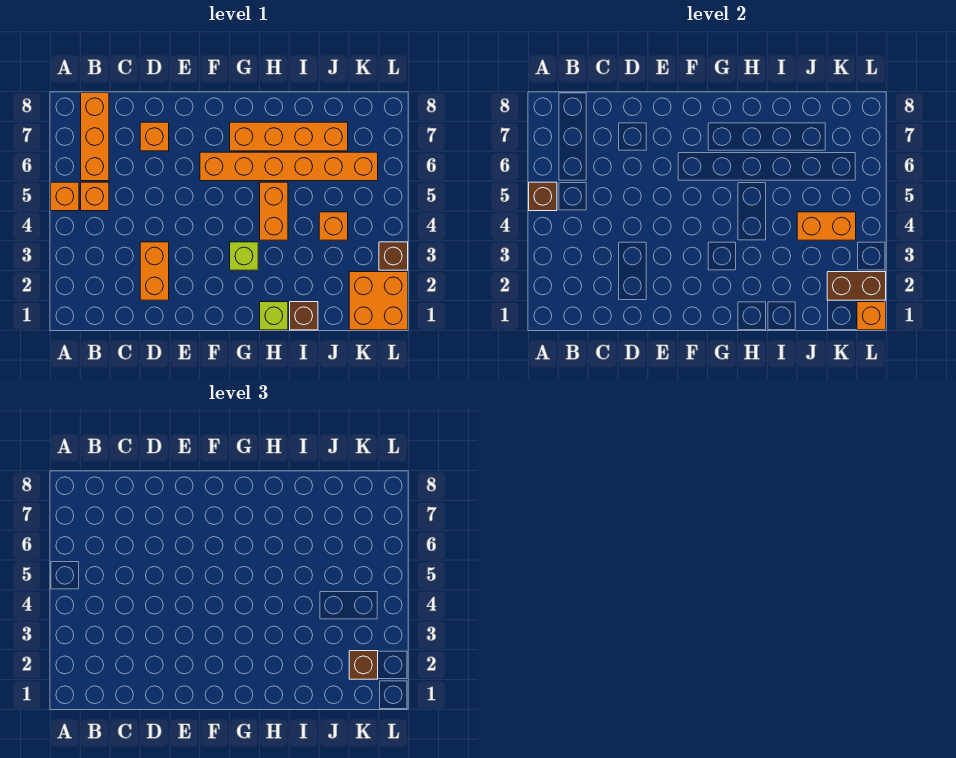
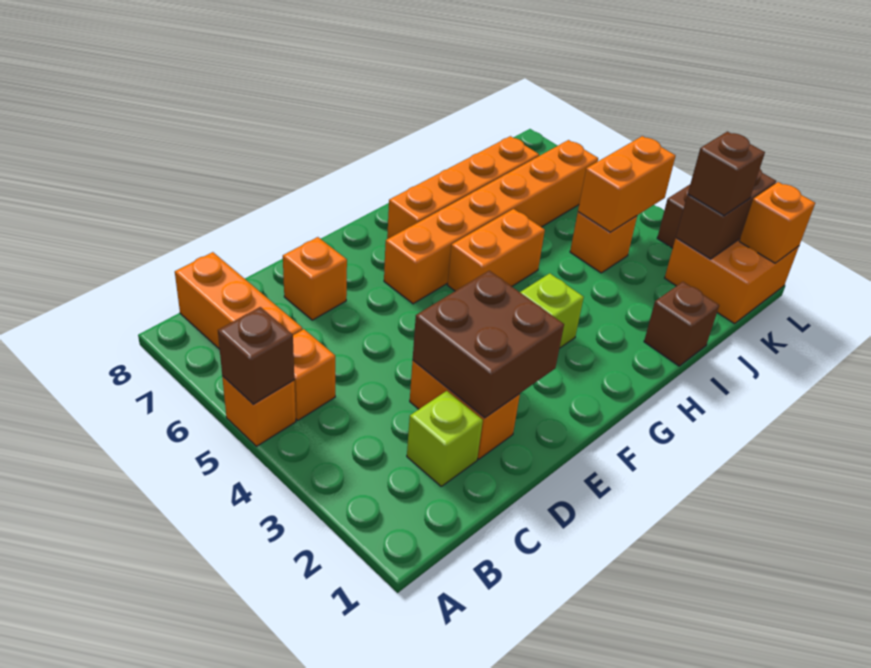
none -> brown brick D2:E3 level 2
lime brick H1 level 1 -> lime brick C2 level 1
orange brick H4:H5 level 1 -> orange brick G5:H5 level 1

